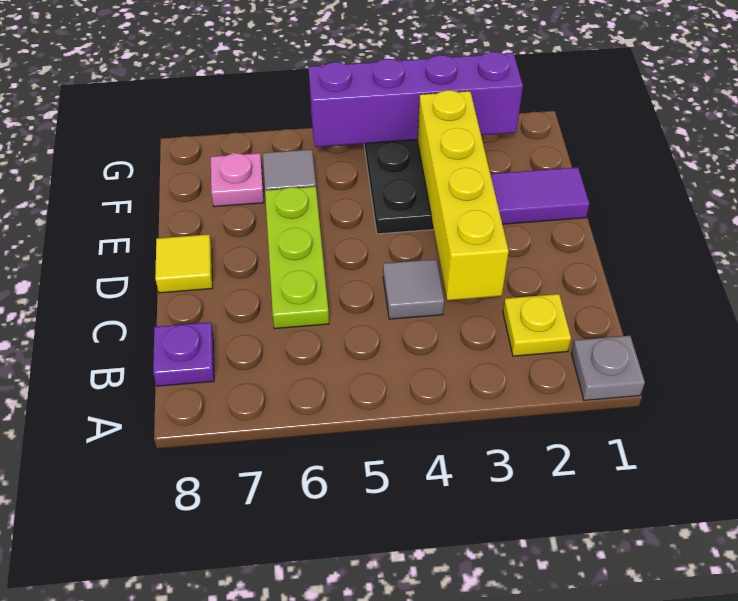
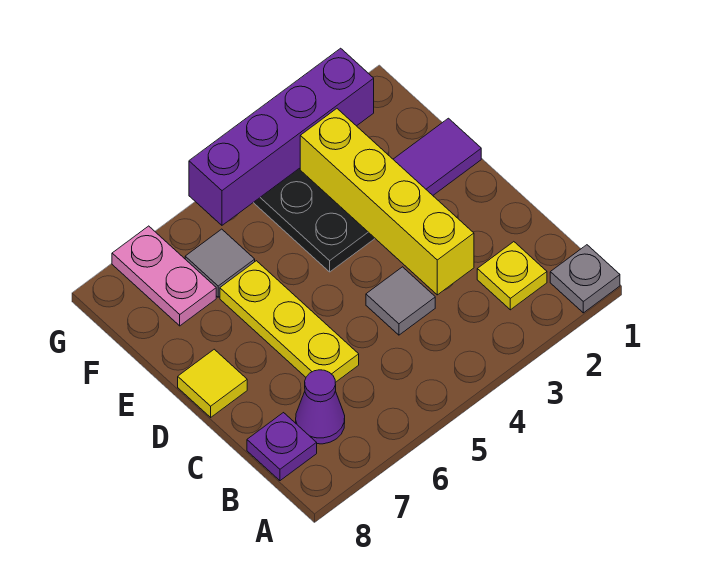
none -> purple cone B7 level 1
lime plate C6:E6 level 1 -> yellow plate C6:E6 level 1
pink plate F7 level 1 -> pink plate F7:G7 level 1

